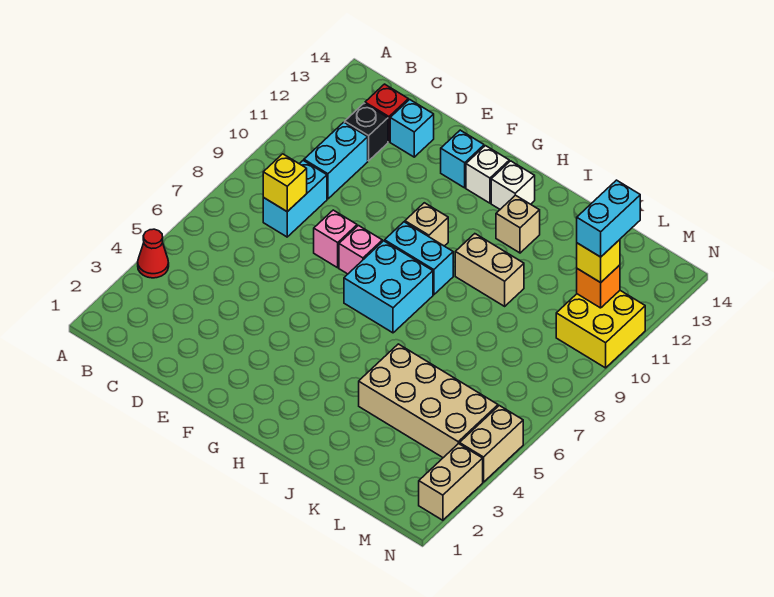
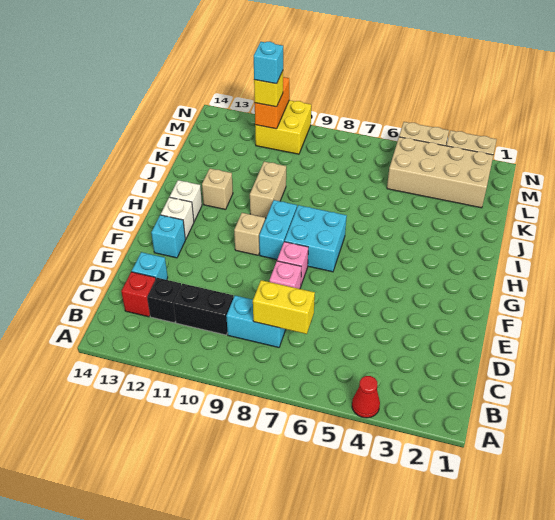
yellow brick C8 level 2 -> yellow brick C7:C8 level 2
cyan brick C10:C11 level 1 -> black brick C10:C11 level 1
tan brick J4:M5 level 1 -> tan brick L2:M5 level 1
orange brick M11 level 2 -> orange brick M11:N11 level 2
cyan brick M11:M12 level 4 -> cyan brick M11 level 4

